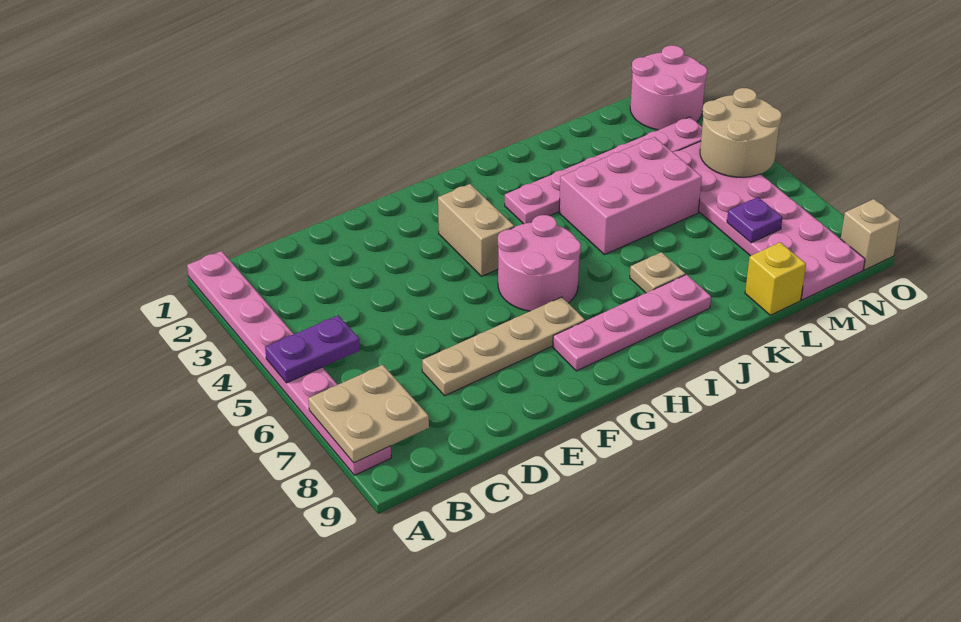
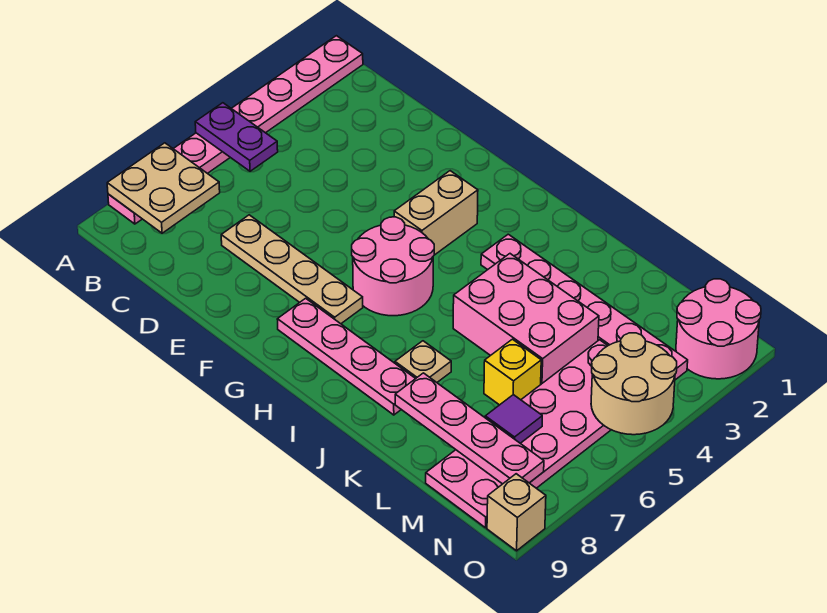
none -> pink plate K8:N8 level 2
yellow brick L9 level 1 -> yellow brick L6 level 1
purple plate M7 level 2 -> purple tile M7 level 2

